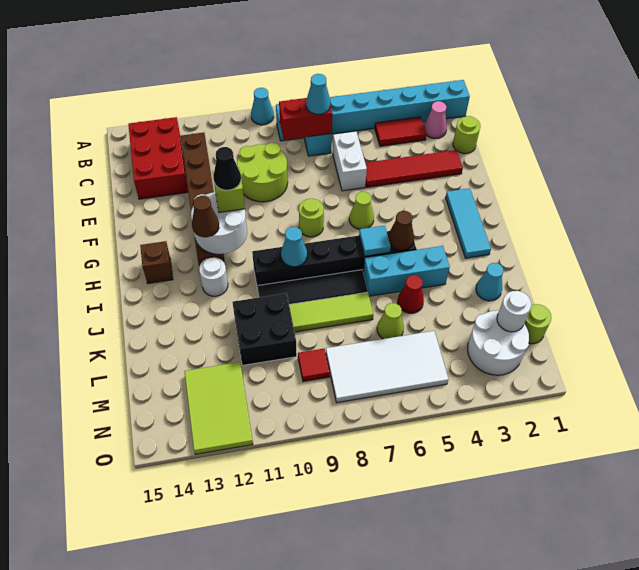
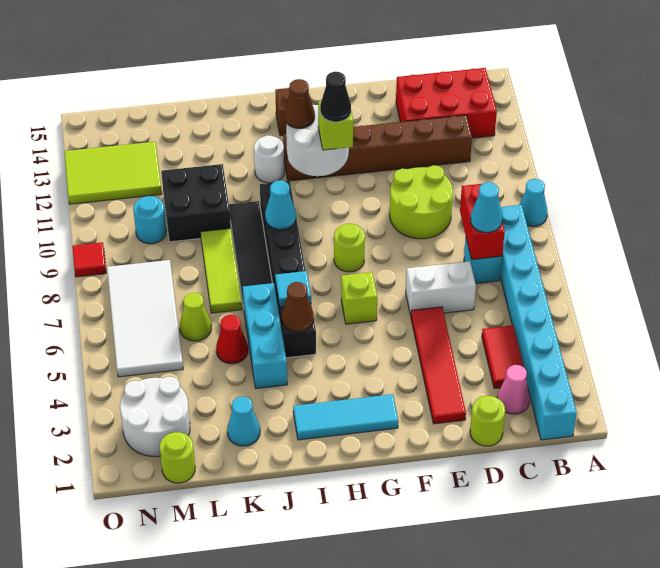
lime cone G6 level 1 -> lime brick G6 level 1
white round brick M2 level 2 -> none
red tile M9 level 1 -> red tile O9 level 1
none -> cyan round brick M10 level 1

